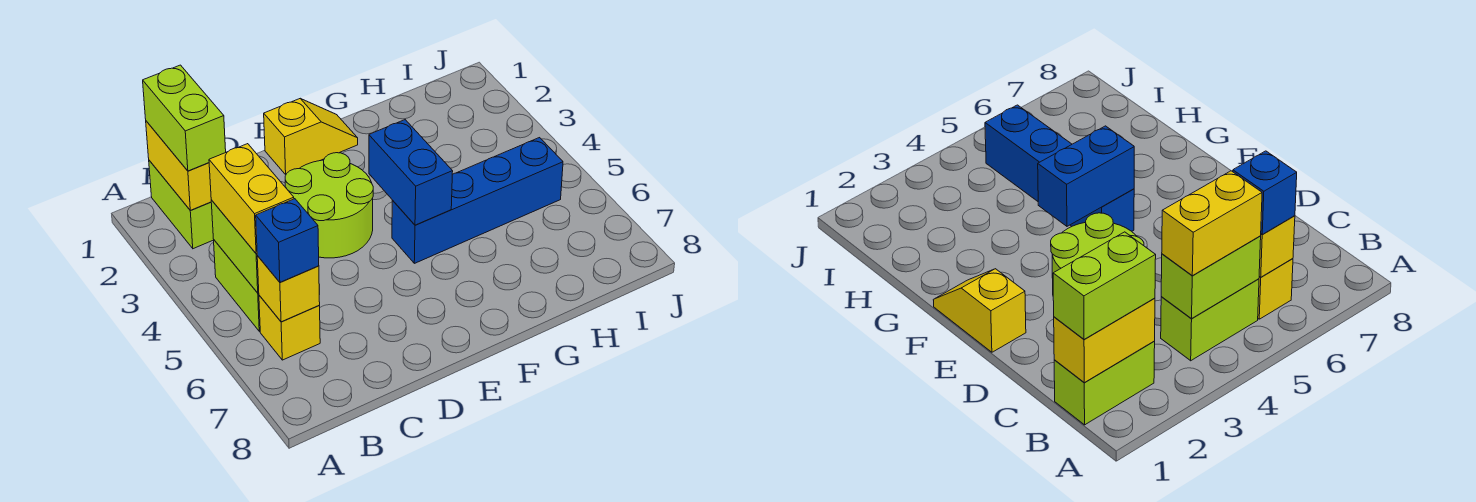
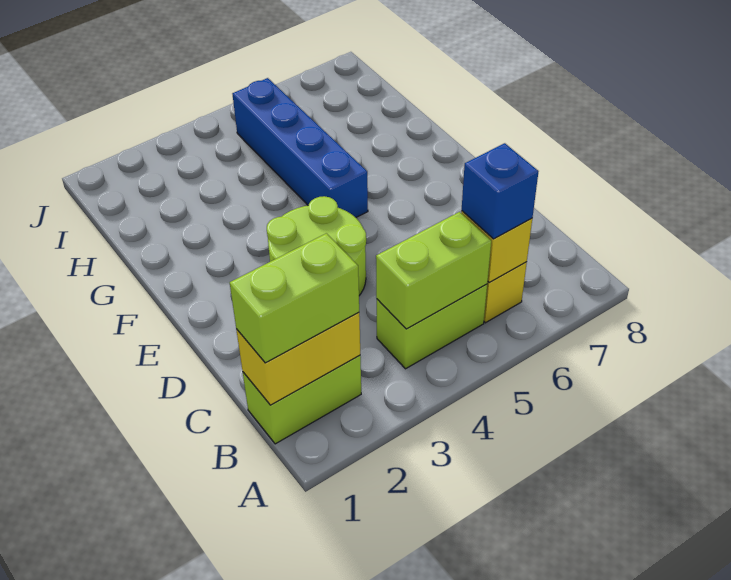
yellow brick B4:B5 level 3 -> none
yellow slope E1:F1 level 1 top E -> none
blue brick F4:F5 level 2 -> none

